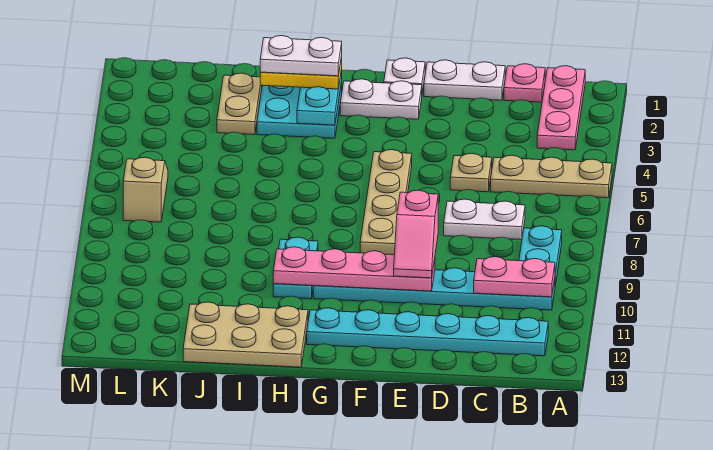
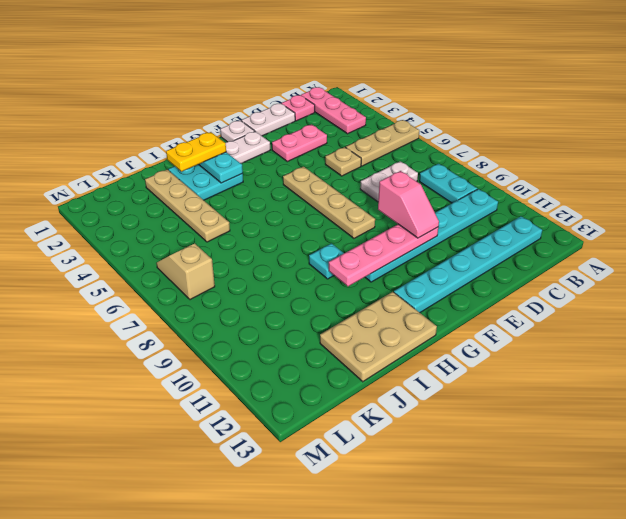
pink plate B10:C10 level 2 -> pink plate D3:E3 level 1
white plate H2:I2 level 4 -> none
cyan plate H9:H10 level 1 -> cyan plate H9 level 1
tan plate J2:J3 level 1 -> tan plate J2:J5 level 1

